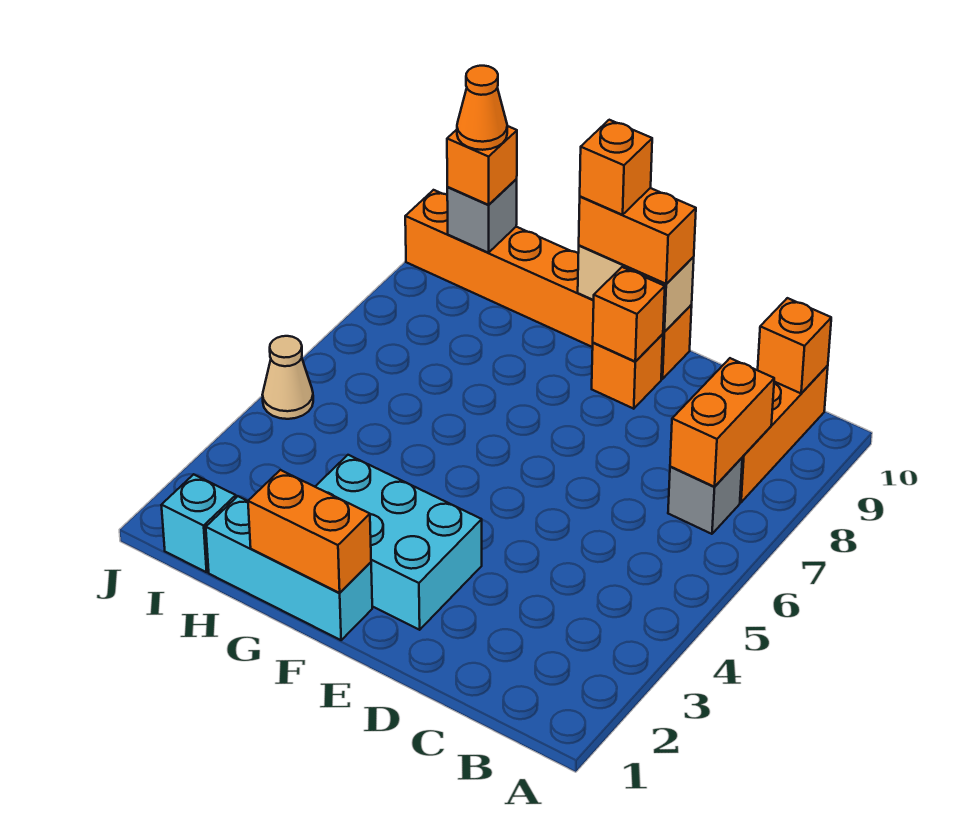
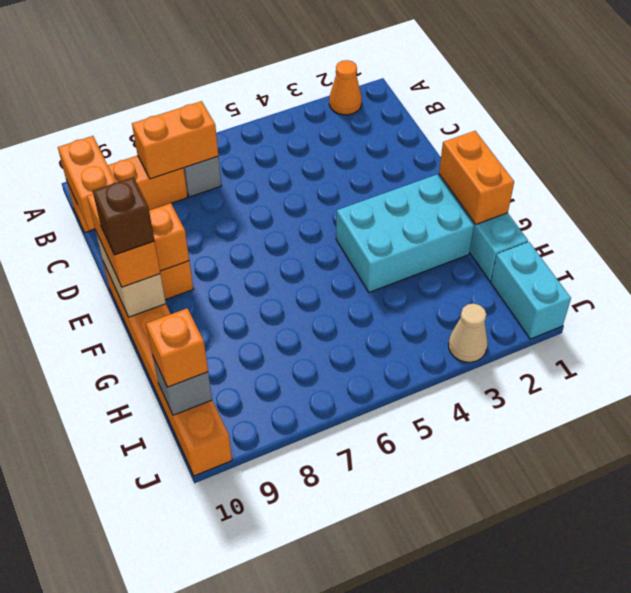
orange brick B10 level 2 -> orange brick B10:C10 level 2
cyan brick E2:G3 level 1 -> cyan brick F2:G4 level 1
orange brick F10 level 4 -> brown brick F10 level 4
cyan brick I1 level 1 -> cyan brick I1:J1 level 1
orange cone I10 level 4 -> orange cone A2 level 1
tan cone J5 level 1 -> tan cone J3 level 1

